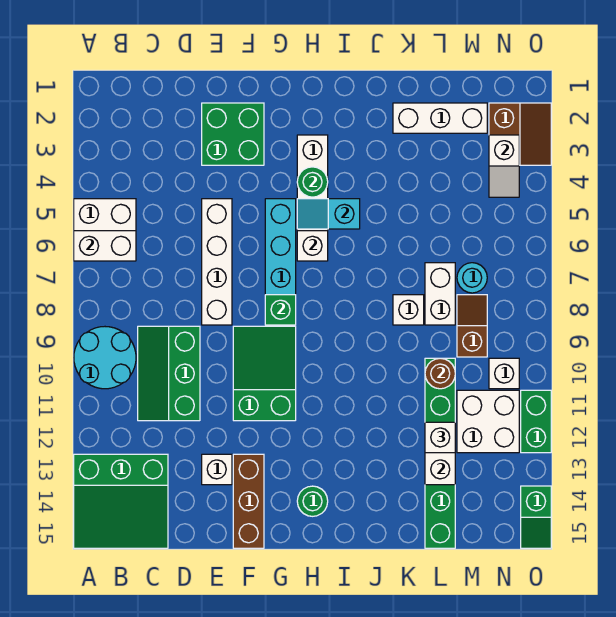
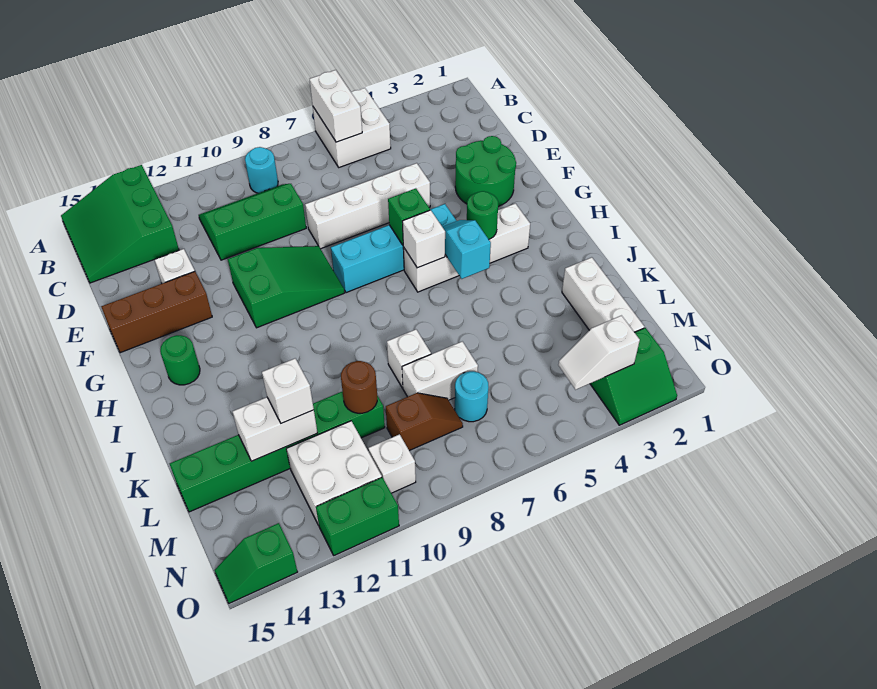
cyan round brick A9:B10 level 1 -> cyan round brick B9 level 1
green brick E2:F3 level 1 -> green round brick E2:F3 level 1
green brick G8 level 2 -> green brick G6 level 2
brown slope N2:O3 level 1 top N -> green slope N2:O3 level 1 top N

